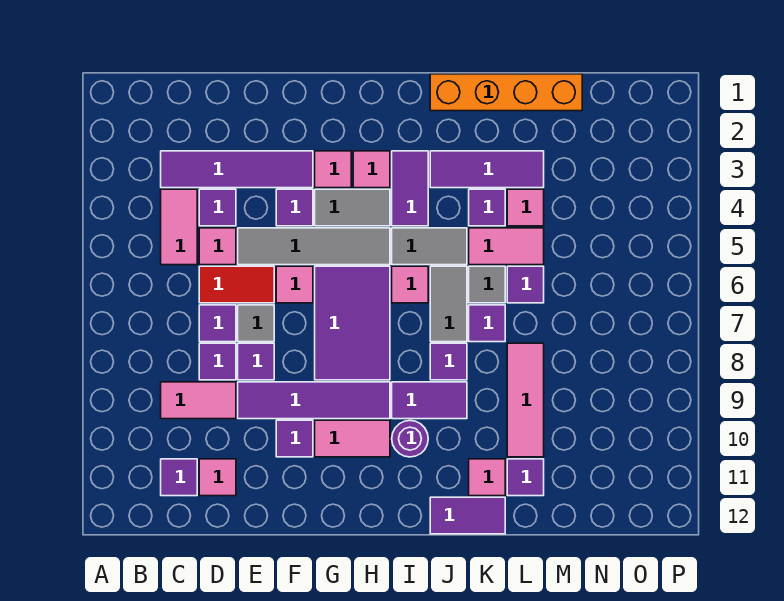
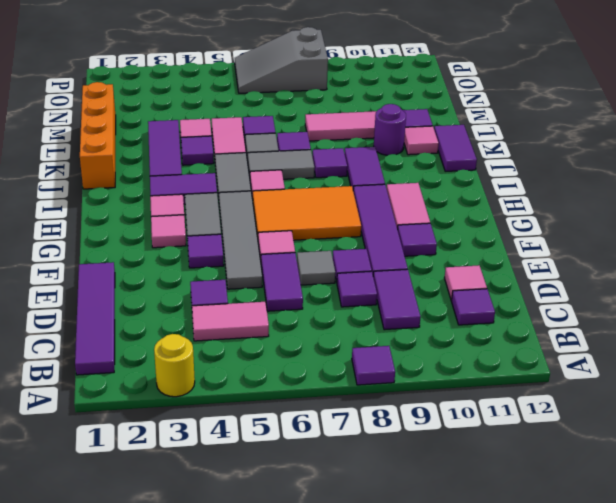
none -> yellow round brick A3 level 1
purple tile C3:F3 level 1 -> purple tile B1:E1 level 1
pink tile C9:D9 level 1 -> purple tile C9:D9 level 1
pink tile D5 level 1 -> none
red tile D6:E6 level 1 -> purple tile D6:E6 level 1
purple tile D7 level 1 -> purple tile A8 level 1
purple tile G6:H8 level 1 -> orange tile G6:H8 level 1
purple round brick I10 level 1 -> purple round brick K10 level 1
none -> grey slope O6:P8 level 1 top 8

